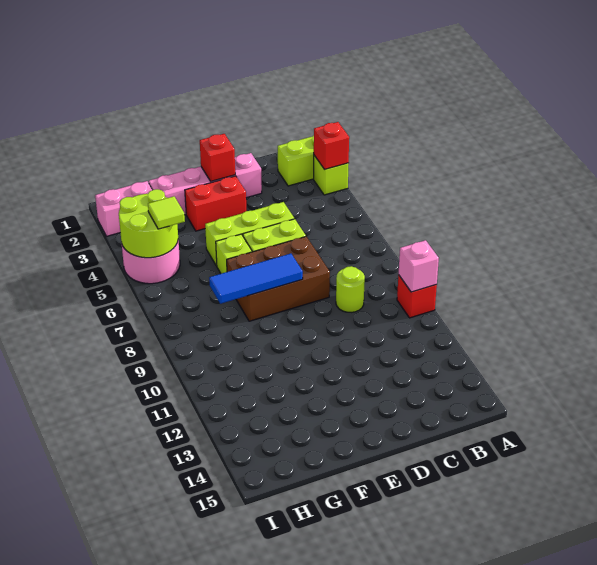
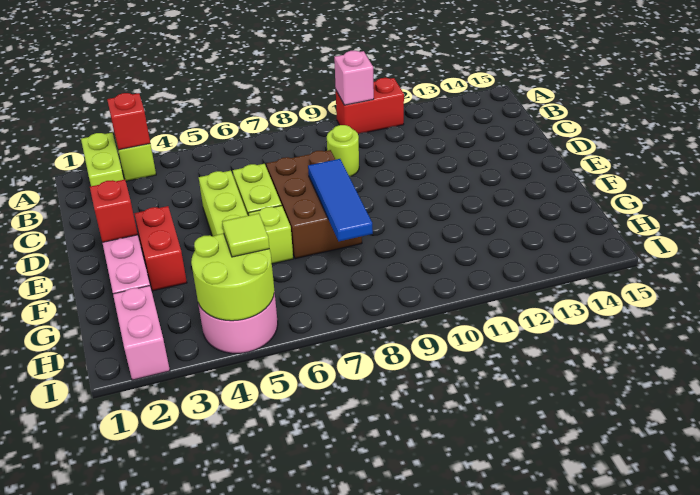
red brick A10 level 1 -> red brick A10:A11 level 1

